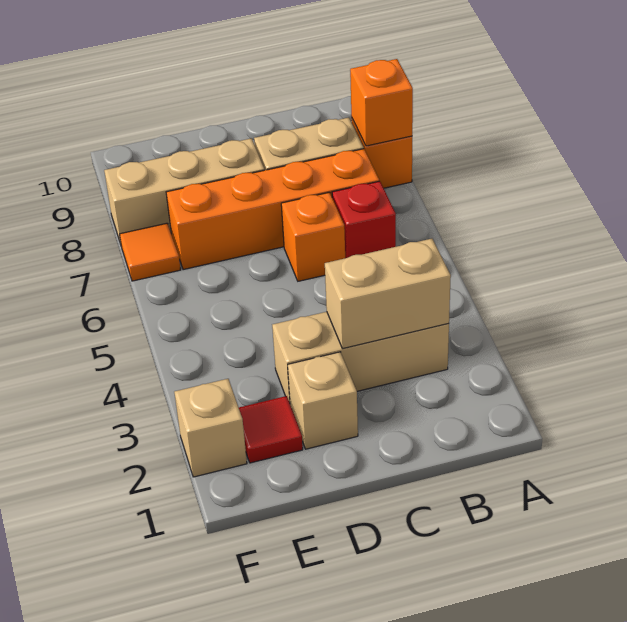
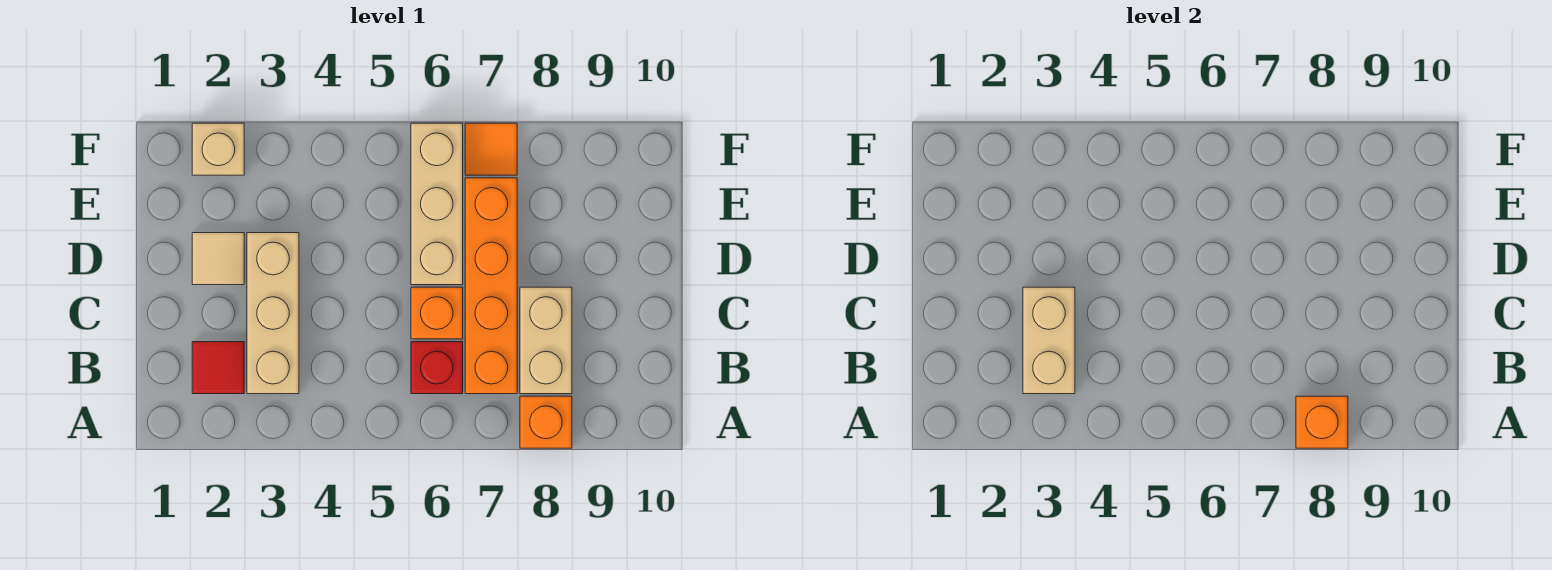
tan brick D2 level 1 -> tan tile D2 level 1
tan brick D8:F8 level 1 -> tan brick D6:F6 level 1
red tile E2 level 1 -> red tile B2 level 1

